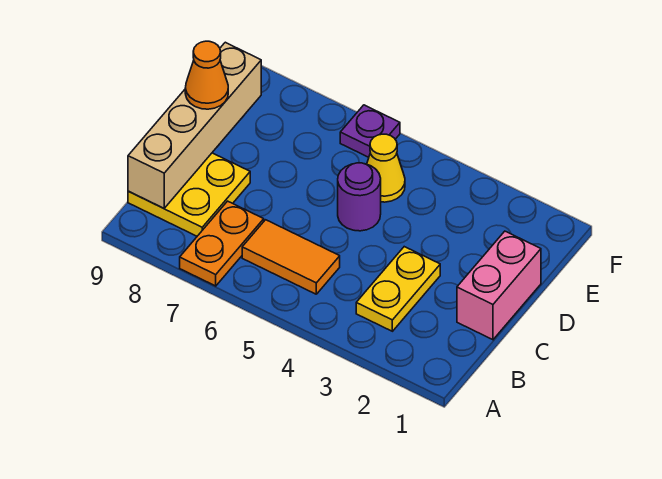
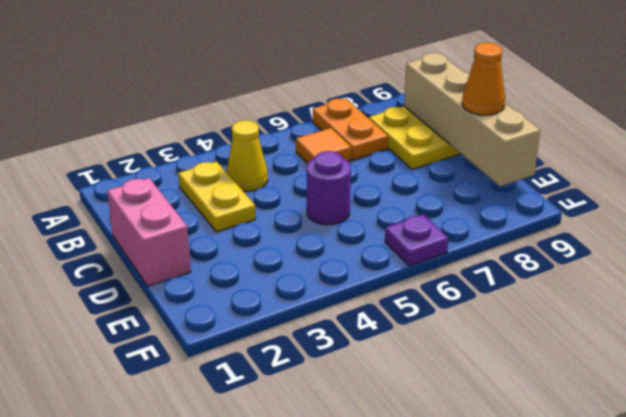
orange tile B5:B6 level 1 -> orange tile B6 level 1
yellow cone E5 level 1 -> yellow cone B4 level 1

